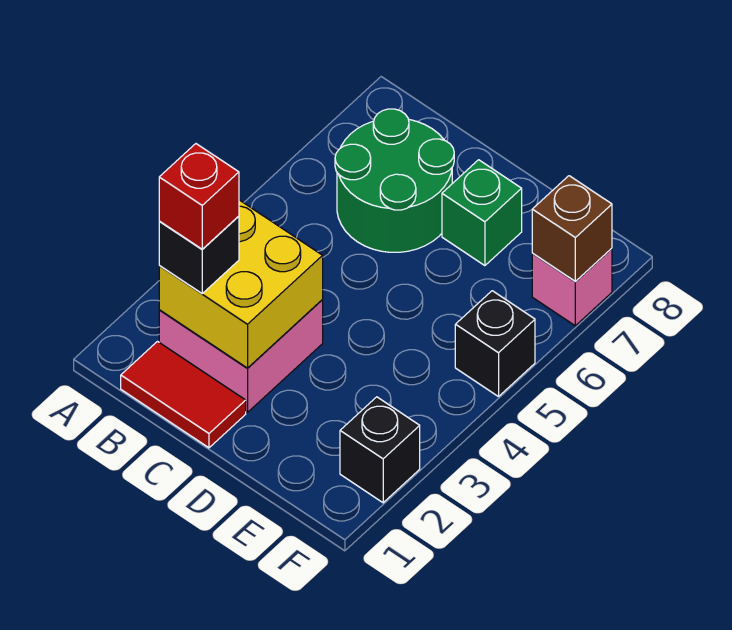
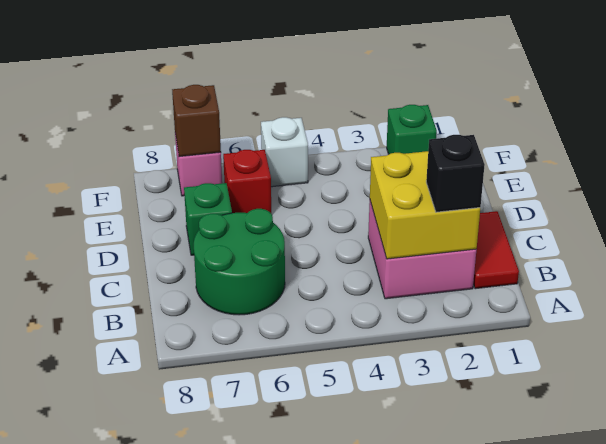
red brick B2 level 4 -> red brick E6 level 1
black brick F2 level 1 -> green brick F2 level 1
black brick F5 level 1 -> white brick F5 level 1

